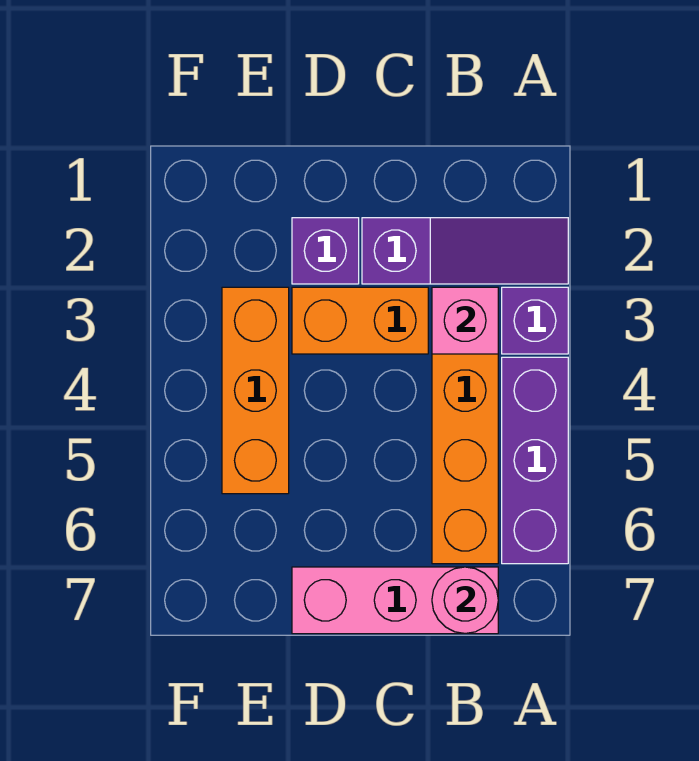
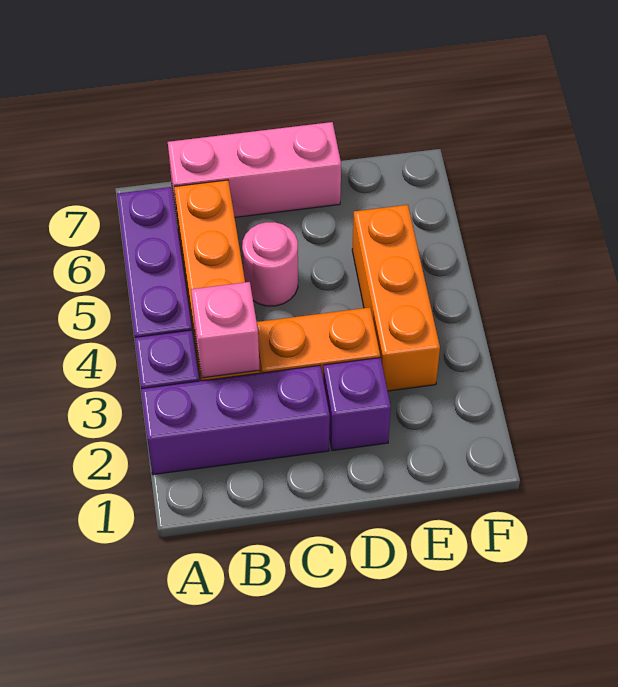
purple slope A2:C2 level 1 top C -> purple brick A2:C2 level 1
pink round brick B7 level 2 -> pink round brick C5 level 1

